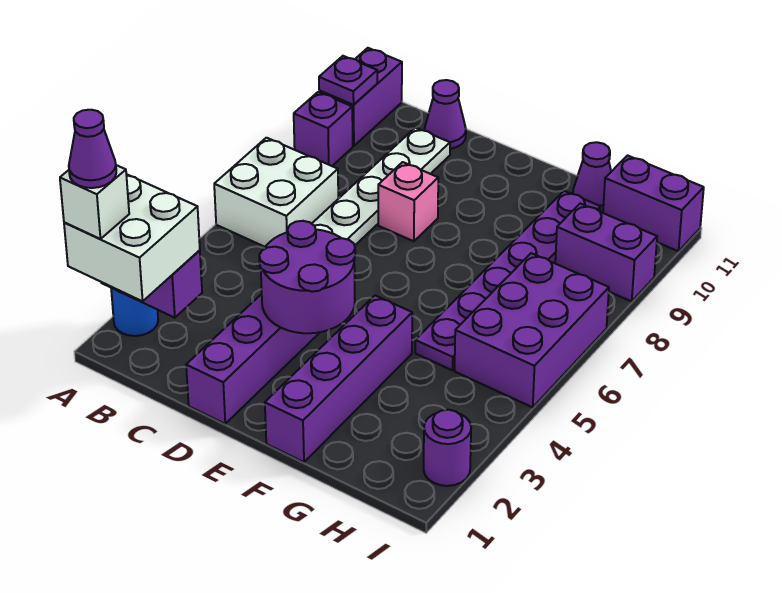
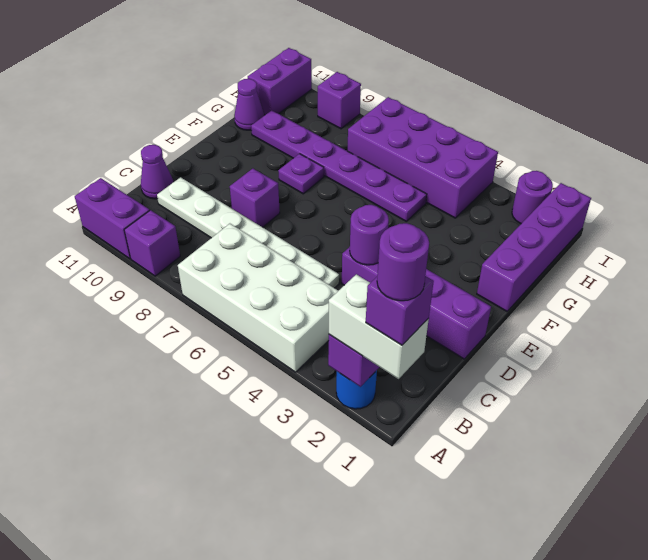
white brick A1:B2 level 3 -> white brick A1:A2 level 3
white brick A1 level 4 -> purple brick A1 level 4
purple cone A1 level 5 -> purple round brick A1 level 5
white brick A6:B7 level 1 -> white brick A4:B7 level 1
purple plate A10 level 2 -> purple plate F8 level 1
purple round brick D3:E4 level 2 -> purple round brick D4 level 2
pink brick D8 level 1 -> purple brick D8 level 1
purple brick F1:F4 level 1 -> purple brick F1:I1 level 1
purple brick H5:I7 level 1 -> purple brick H4:I7 level 1
purple brick H9:I9 level 1 -> purple brick I9 level 1

